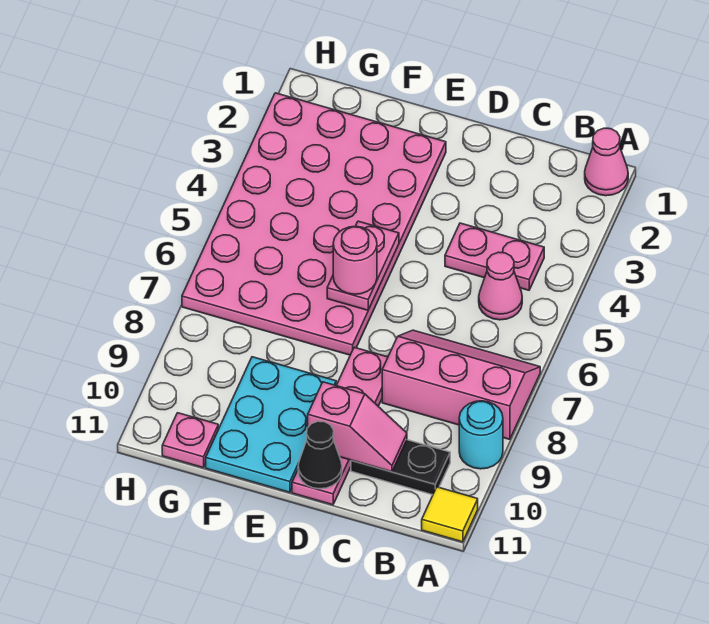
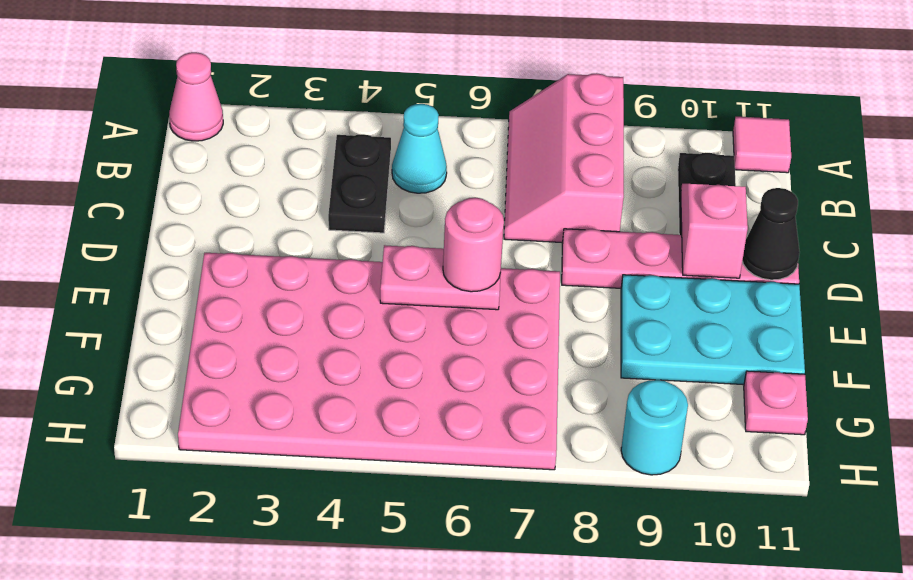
cyan round brick A9 level 1 -> cyan round brick H9 level 1
yellow tile A11 level 1 -> pink tile A11 level 1
pink plate B4:C4 level 1 -> black plate B4:C4 level 1
pink cone B5 level 1 -> cyan cone B5 level 1

